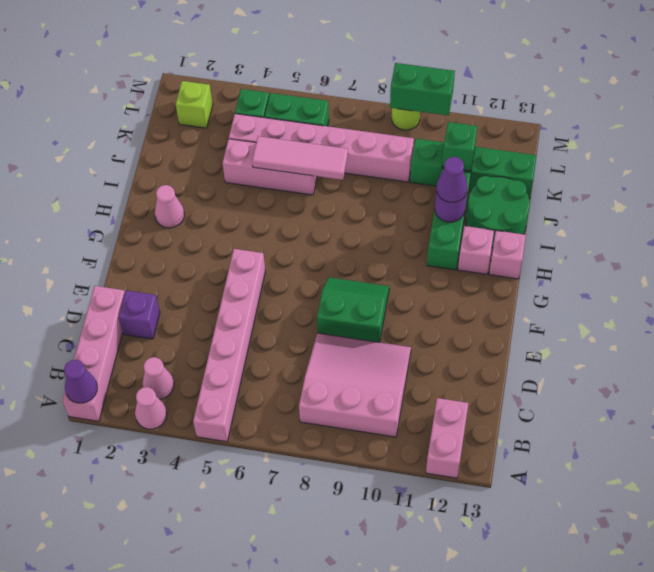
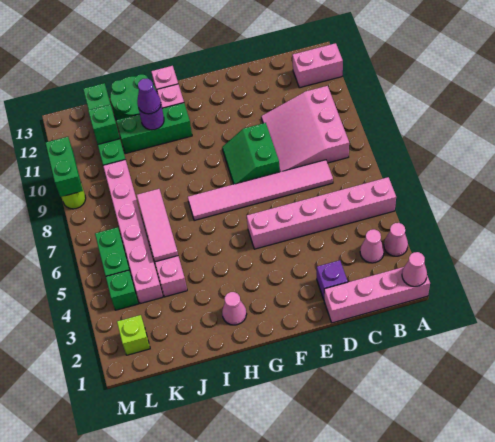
purple cone A1 level 2 -> pink cone A1 level 2
none -> pink tile C7:H7 level 1

